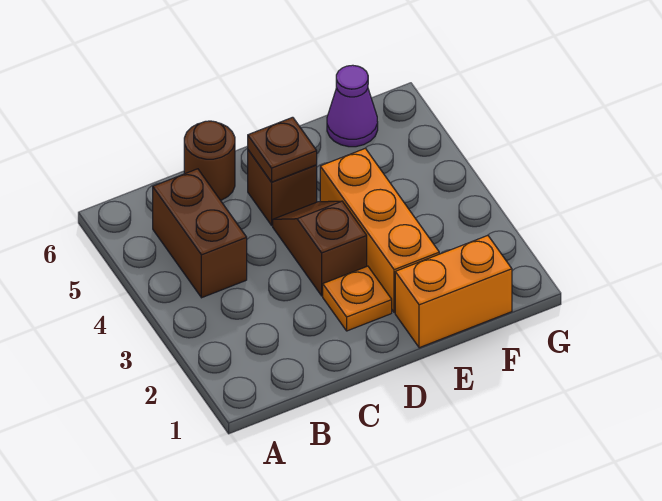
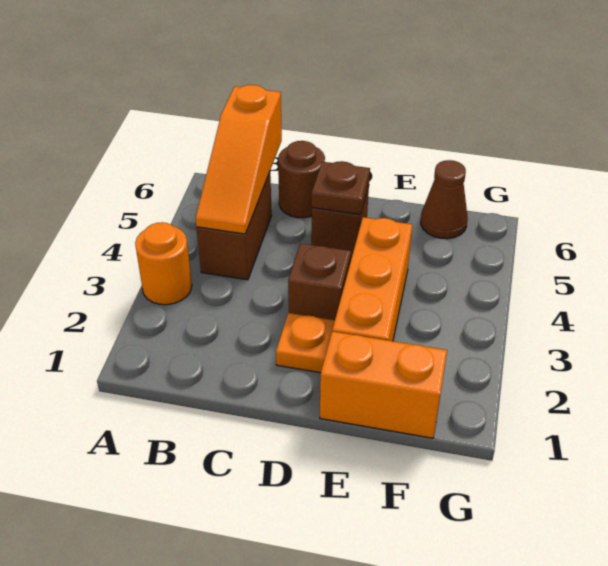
none -> orange round brick A3 level 1
none -> orange slope B4:B6 level 2 top 6
purple cone F6 level 1 -> brown cone F6 level 1

